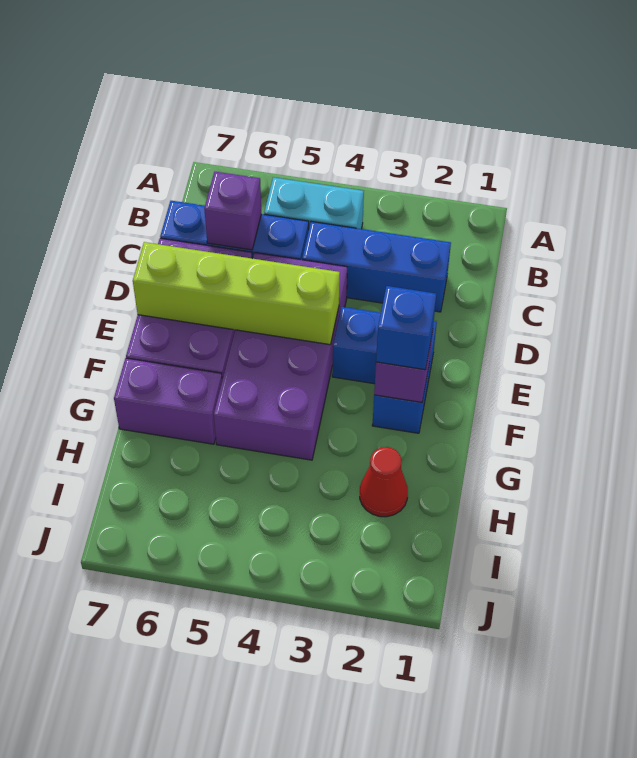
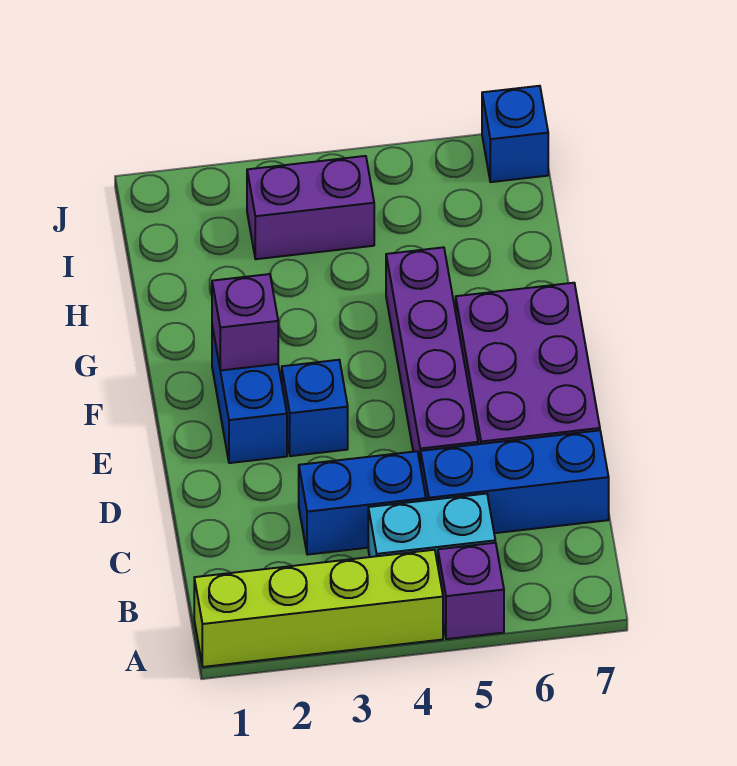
blue brick C2:C4 level 1 -> blue brick C3:C4 level 1
purple brick C6 level 2 -> purple brick A5 level 1
purple brick D4:G5 level 1 -> purple brick D5:G5 level 1
lime brick E4:E7 level 2 -> lime brick A1:A4 level 1
blue brick F2 level 3 -> blue brick J7 level 1
purple brick G6:G7 level 1 -> purple brick I3:I4 level 1
red cone H2 level 1 -> none

